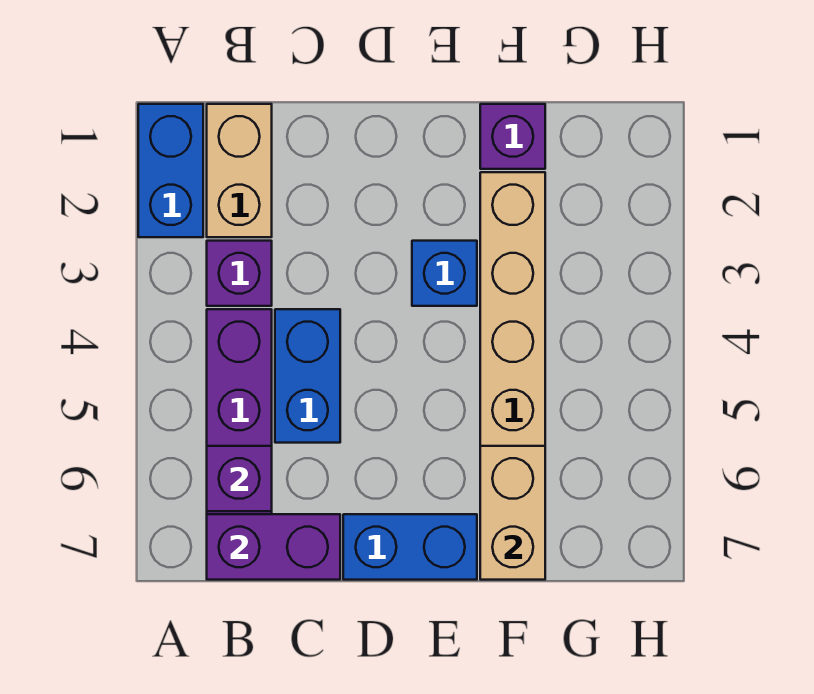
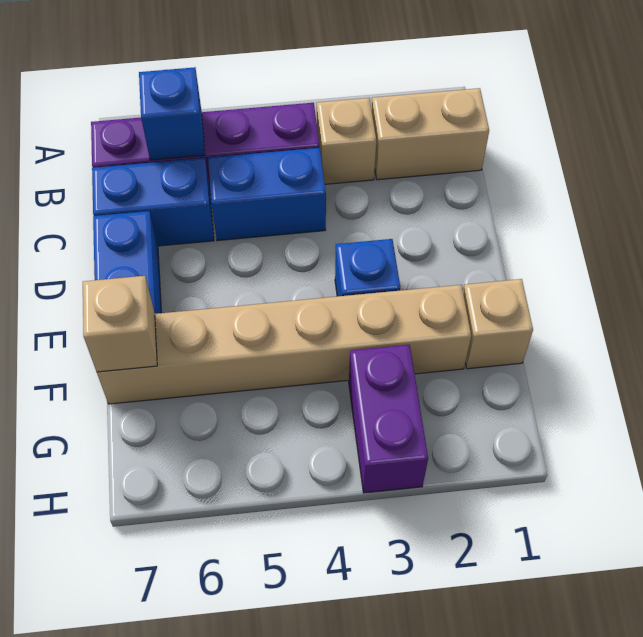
blue brick A1:A2 level 1 -> blue brick C6:C7 level 1
purple brick B3 level 1 -> tan brick B3 level 1
purple brick B6 level 2 -> blue brick B6 level 2
purple brick B7:C7 level 2 -> purple brick G3:H3 level 1
purple brick F1 level 1 -> tan brick F1 level 1
tan brick F6:F7 level 2 -> tan brick F7 level 2

